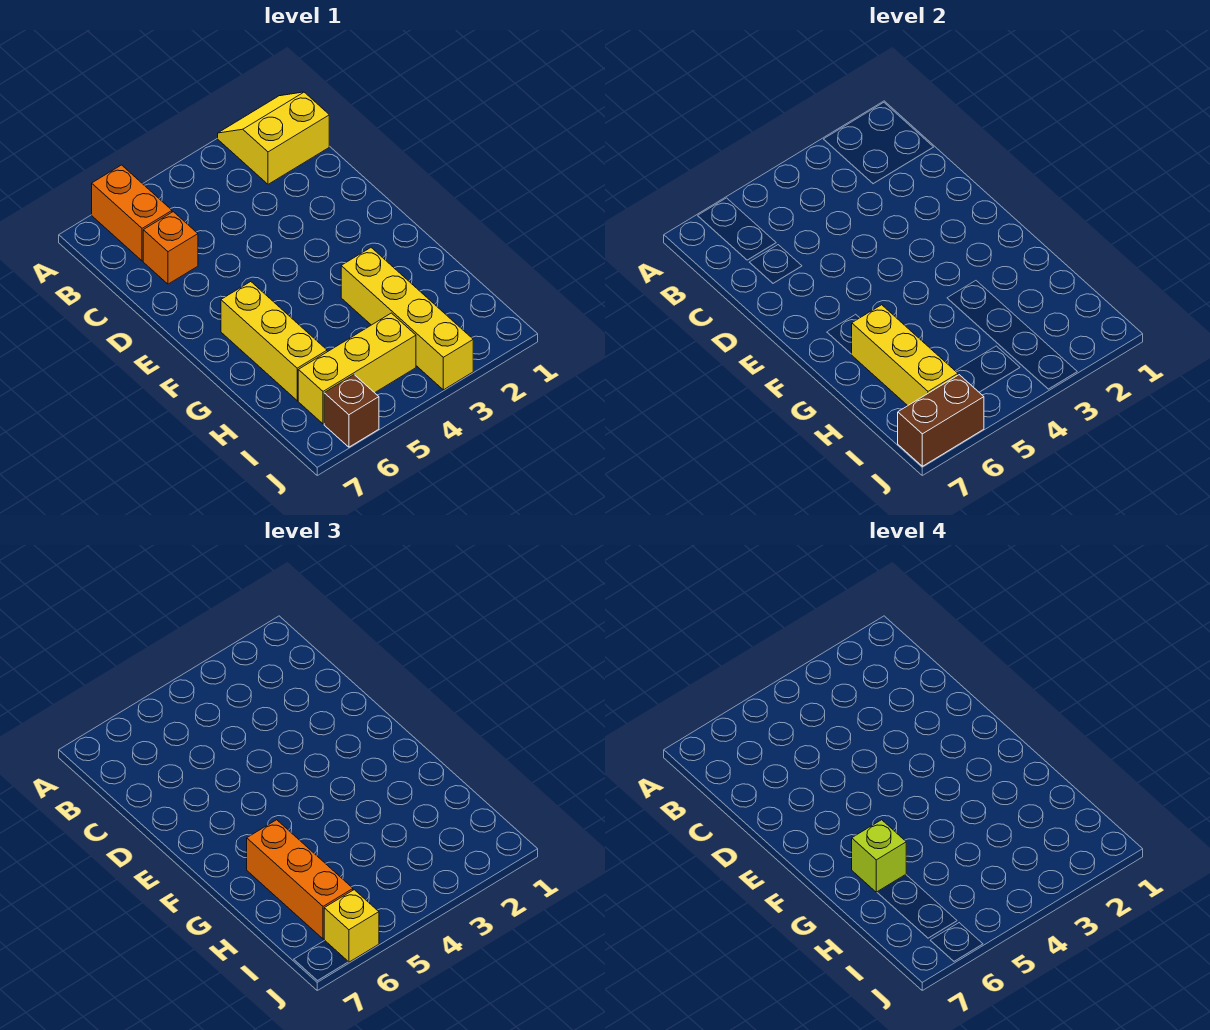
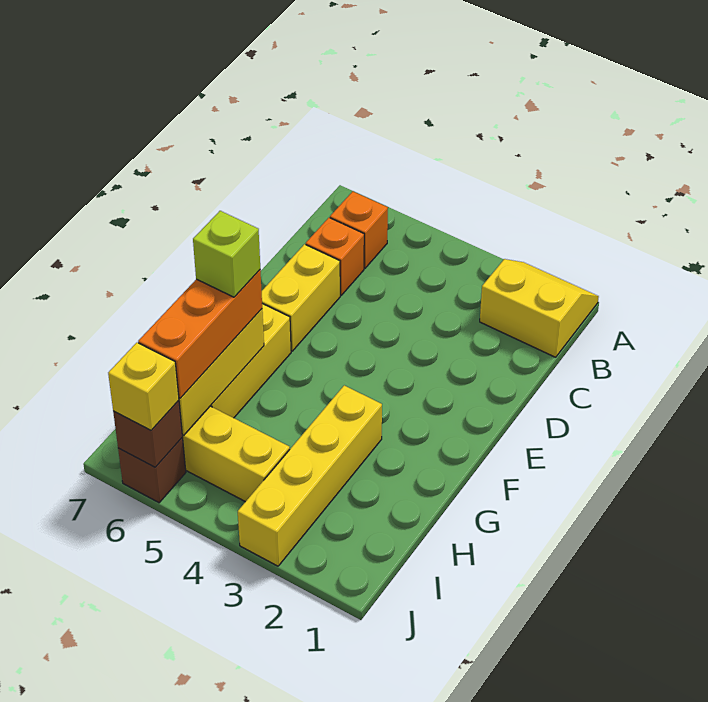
orange brick A6:B6 level 1 -> orange brick B6 level 1
none -> yellow brick D6:E6 level 1
brown brick J6:J7 level 2 -> brown brick J6 level 2

